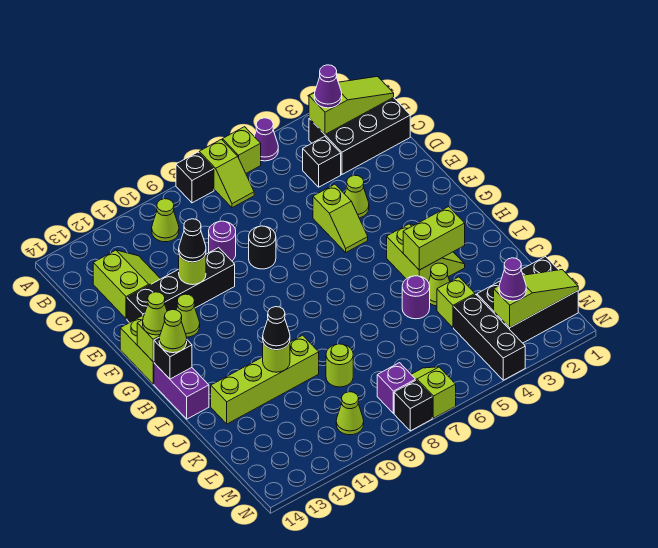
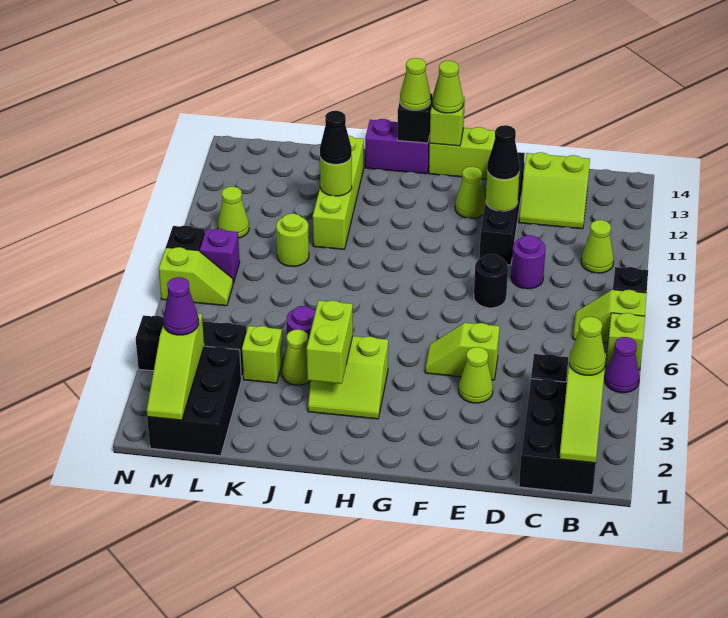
purple cone B3 level 3 -> lime cone B3 level 3

